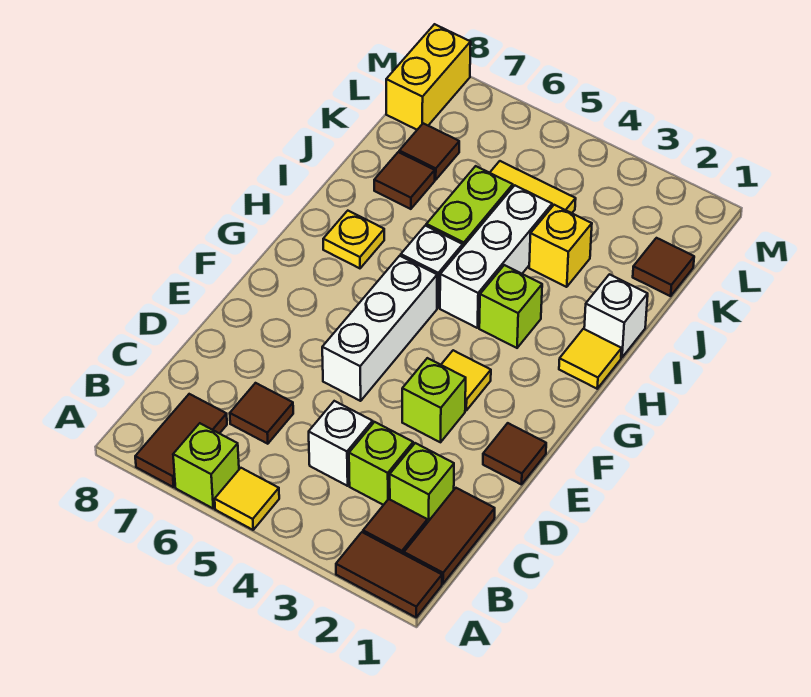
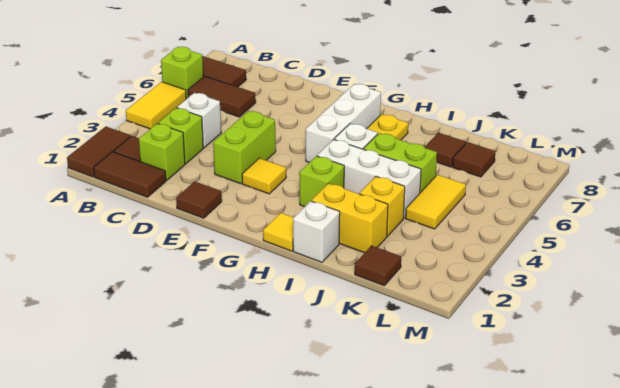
yellow tile A5 level 1 -> yellow tile A4:A5 level 1
brown tile C6 level 1 -> brown tile B6:C6 level 1
lime brick E3 level 1 -> lime brick E3:E4 level 1
white brick E5:G5 level 1 -> white brick G5:G7 level 1
yellow brick L8:M8 level 1 -> yellow brick I2:J2 level 1

